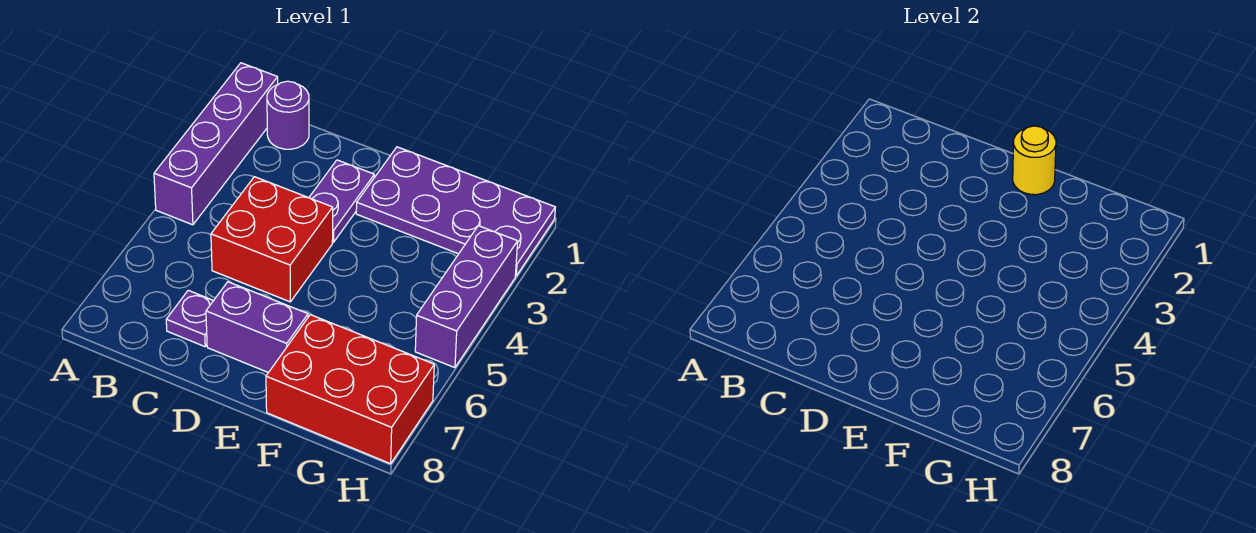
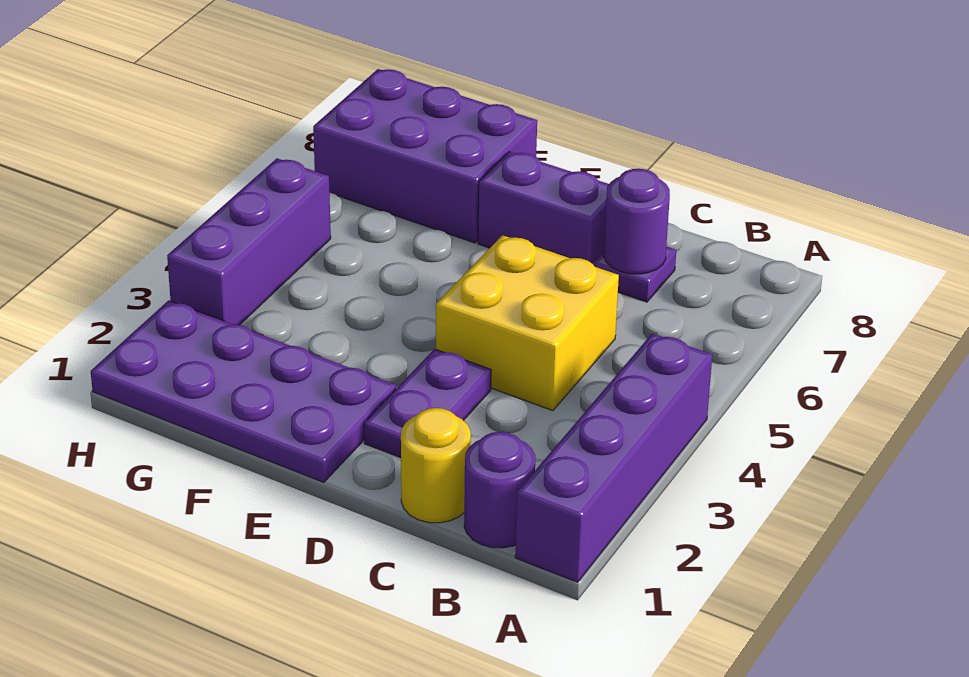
red brick C4:D5 level 1 -> yellow brick C4:D5 level 1
none -> purple round brick C7 level 2
yellow round brick E1 level 2 -> yellow round brick C1 level 1
red brick F7:H8 level 1 -> purple brick F7:H8 level 1

